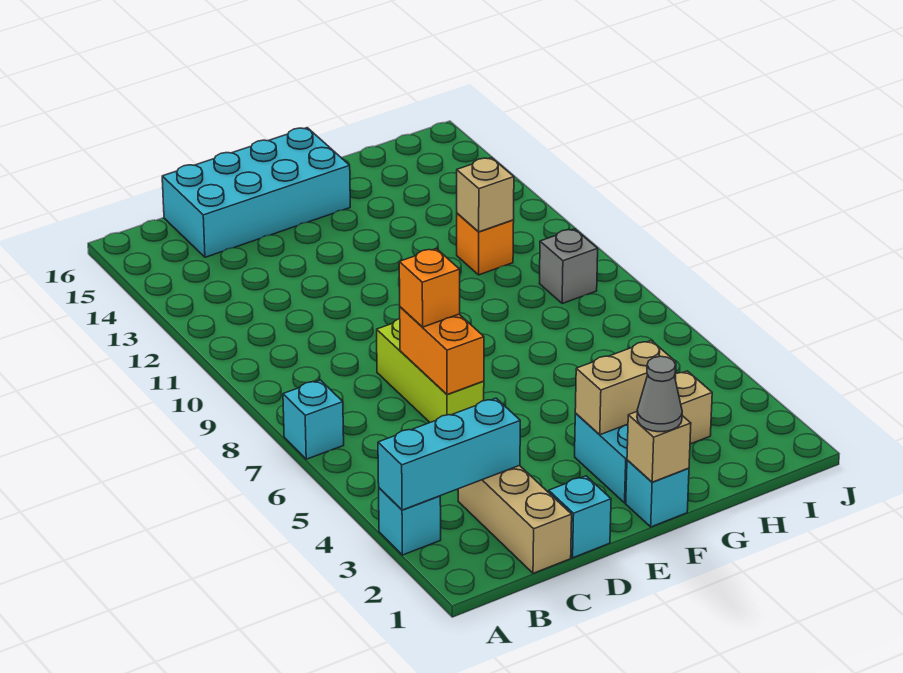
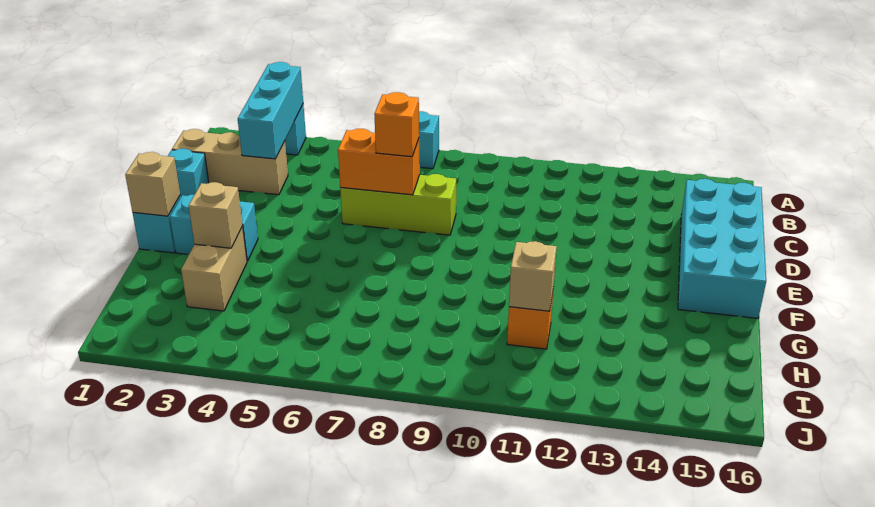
grey cone F1 level 3 -> none
tan brick F3:G3 level 2 -> tan brick G3 level 2
grey brick I9 level 1 -> none

